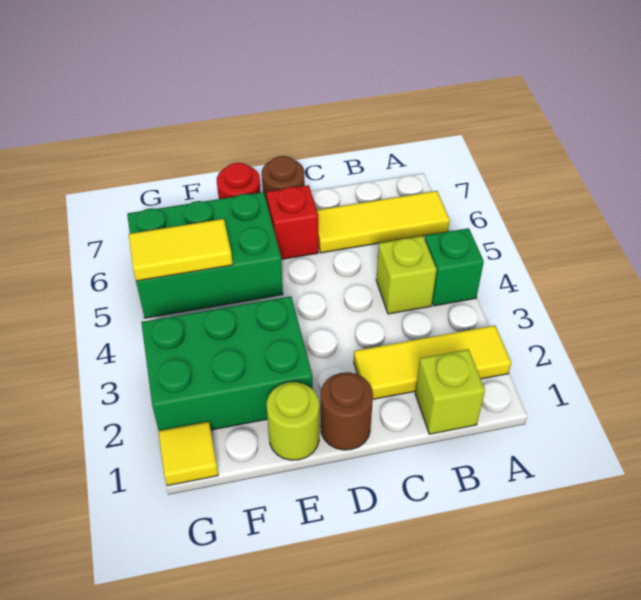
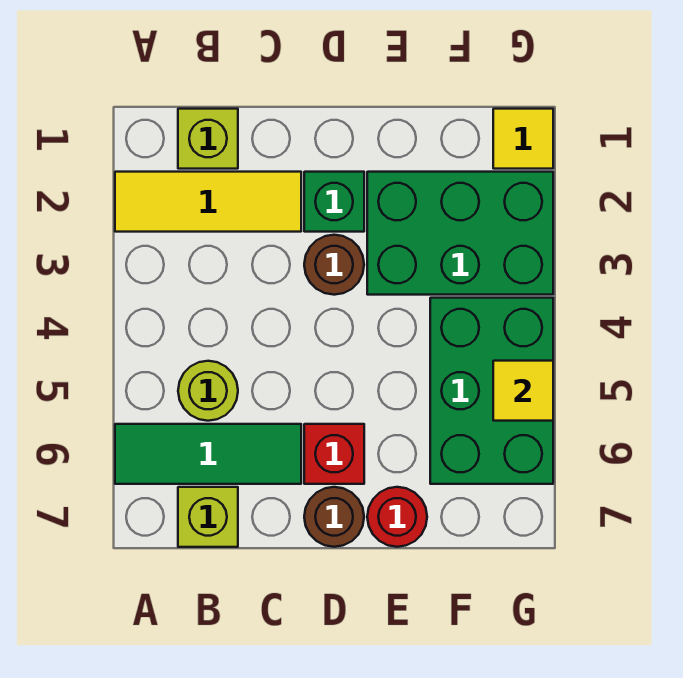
green brick A4 level 1 -> green brick D2 level 1
yellow tile A6:C6 level 1 -> green tile A6:C6 level 1
lime brick B4 level 1 -> lime brick B7 level 1
brown round brick D1 level 1 -> brown round brick D3 level 1
lime round brick E1 level 1 -> lime round brick B5 level 1
green brick E5:G6 level 1 -> green brick F4:G6 level 1
yellow tile F5:G5 level 2 -> yellow tile G5 level 2

